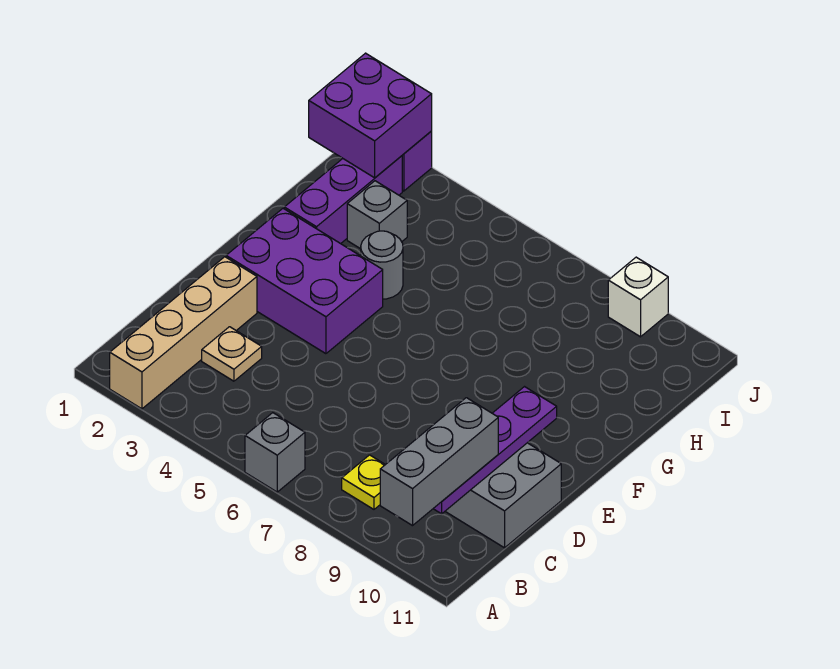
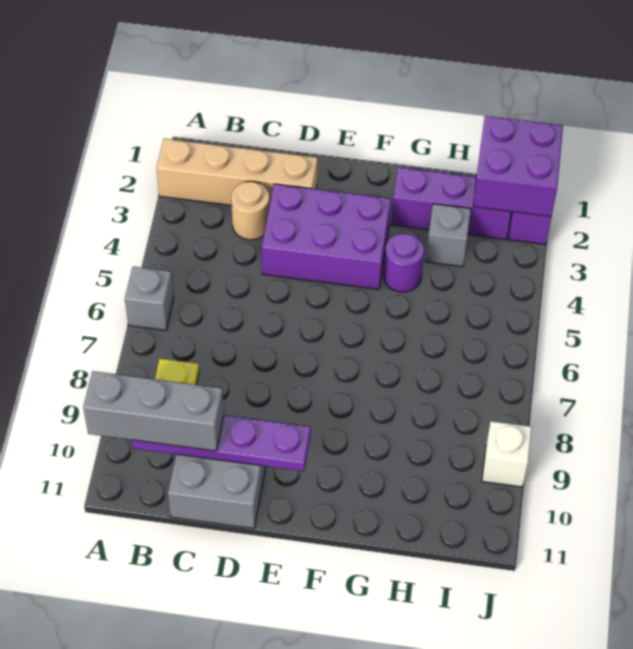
tan plate C3 level 1 -> tan round brick C3 level 1
purple brick E2:F4 level 1 -> purple brick D3:F4 level 1
grey round brick G4 level 1 -> purple round brick G4 level 1

